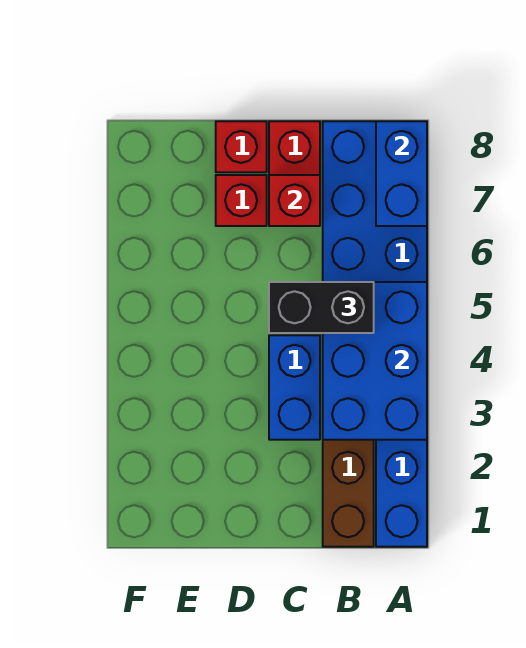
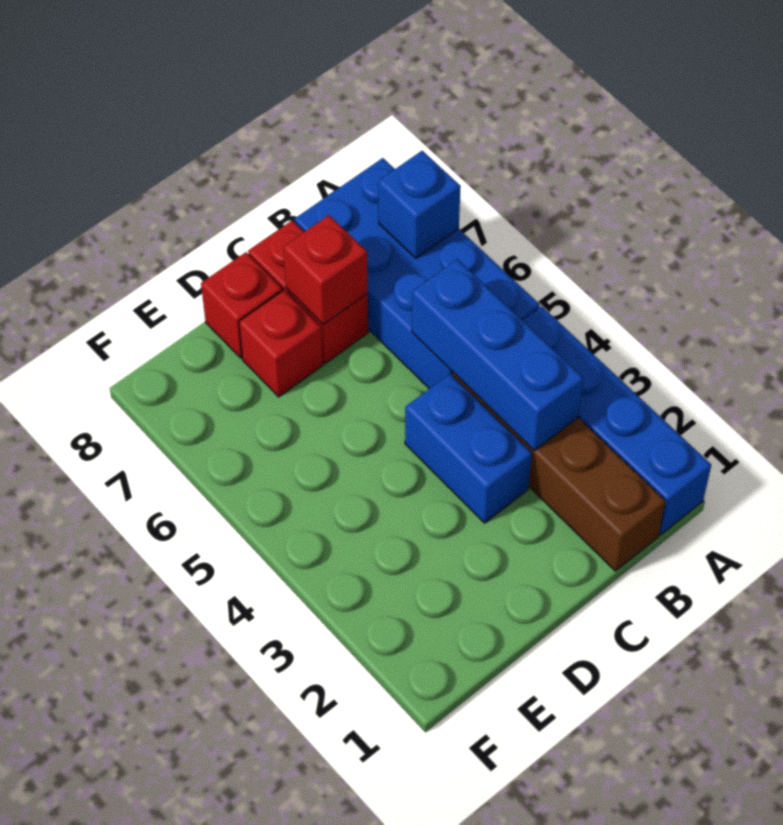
blue brick A3:B5 level 2 -> blue brick B3:B5 level 2
blue brick A7:A8 level 2 -> blue brick A7 level 2
black brick B5:C5 level 3 -> none

